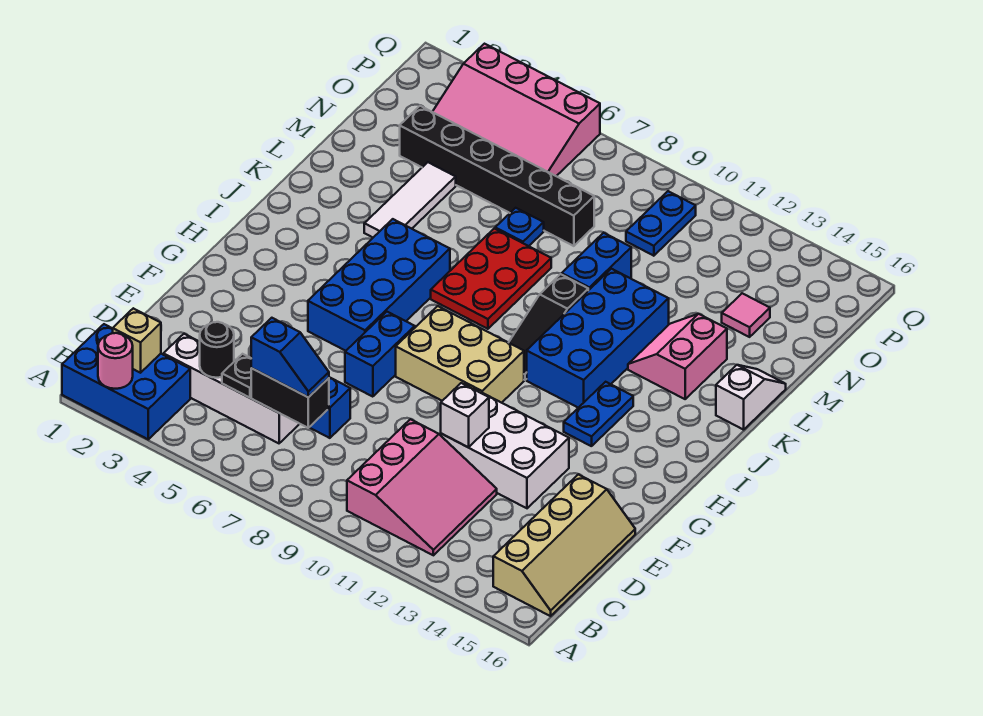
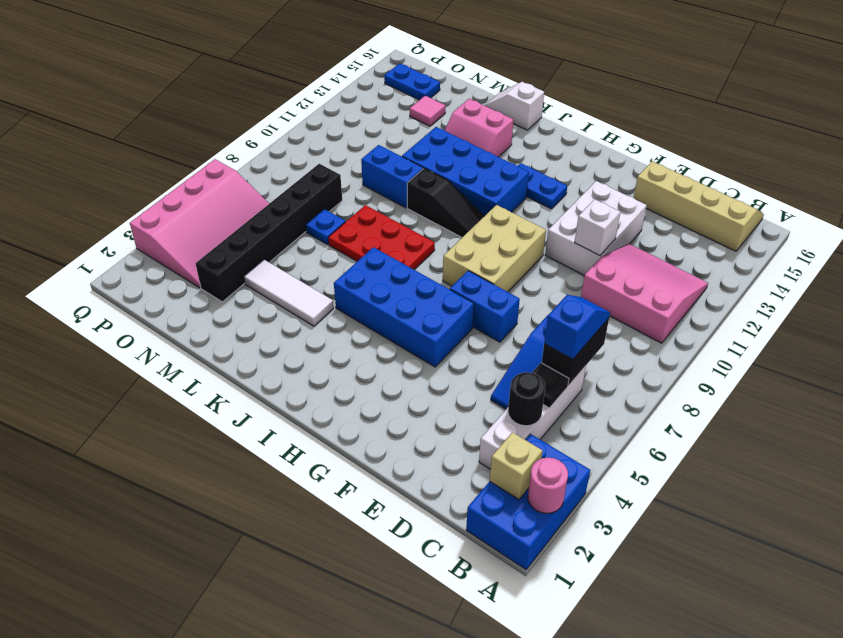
blue plate O10:P10 level 1 -> blue plate O15:P15 level 1

